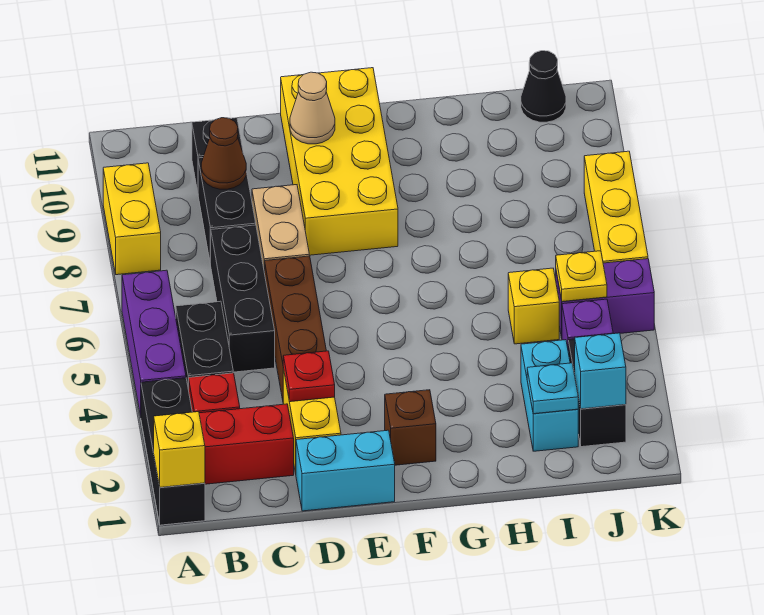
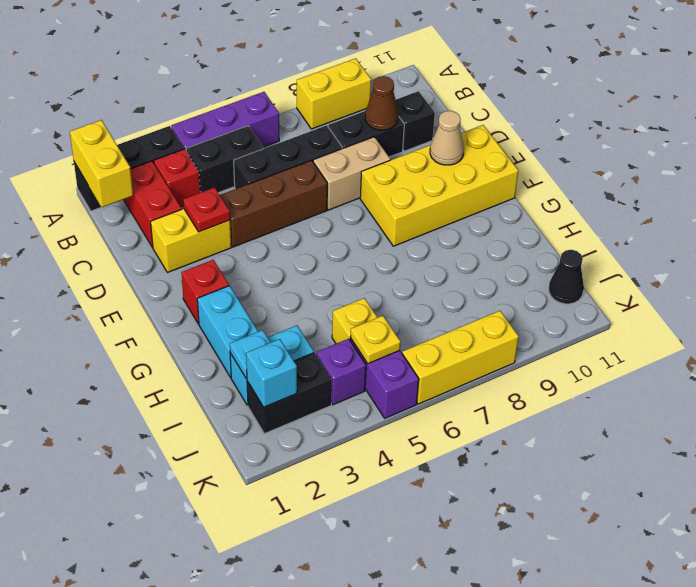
yellow brick A1 level 2 -> yellow brick A1:B1 level 2
cyan brick D1:E1 level 1 -> cyan brick G2:H2 level 1
brown brick F2 level 1 -> red brick F2 level 1

